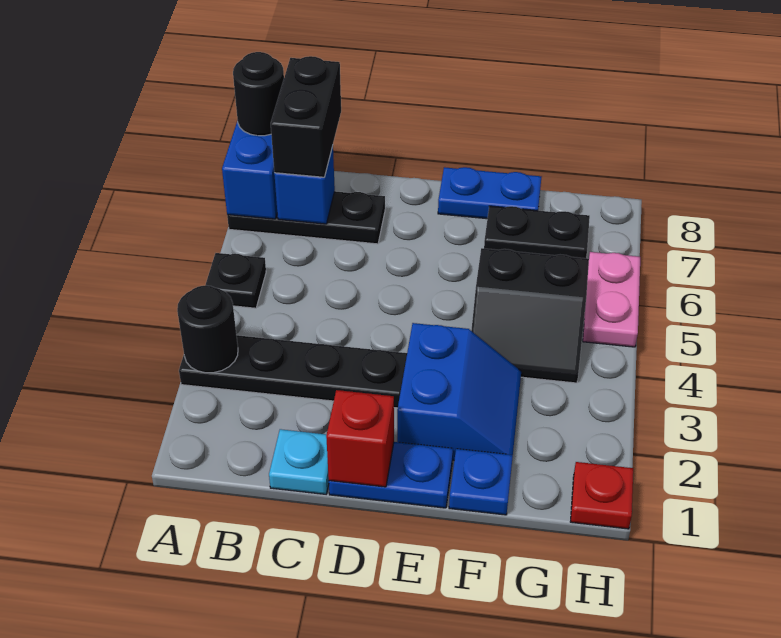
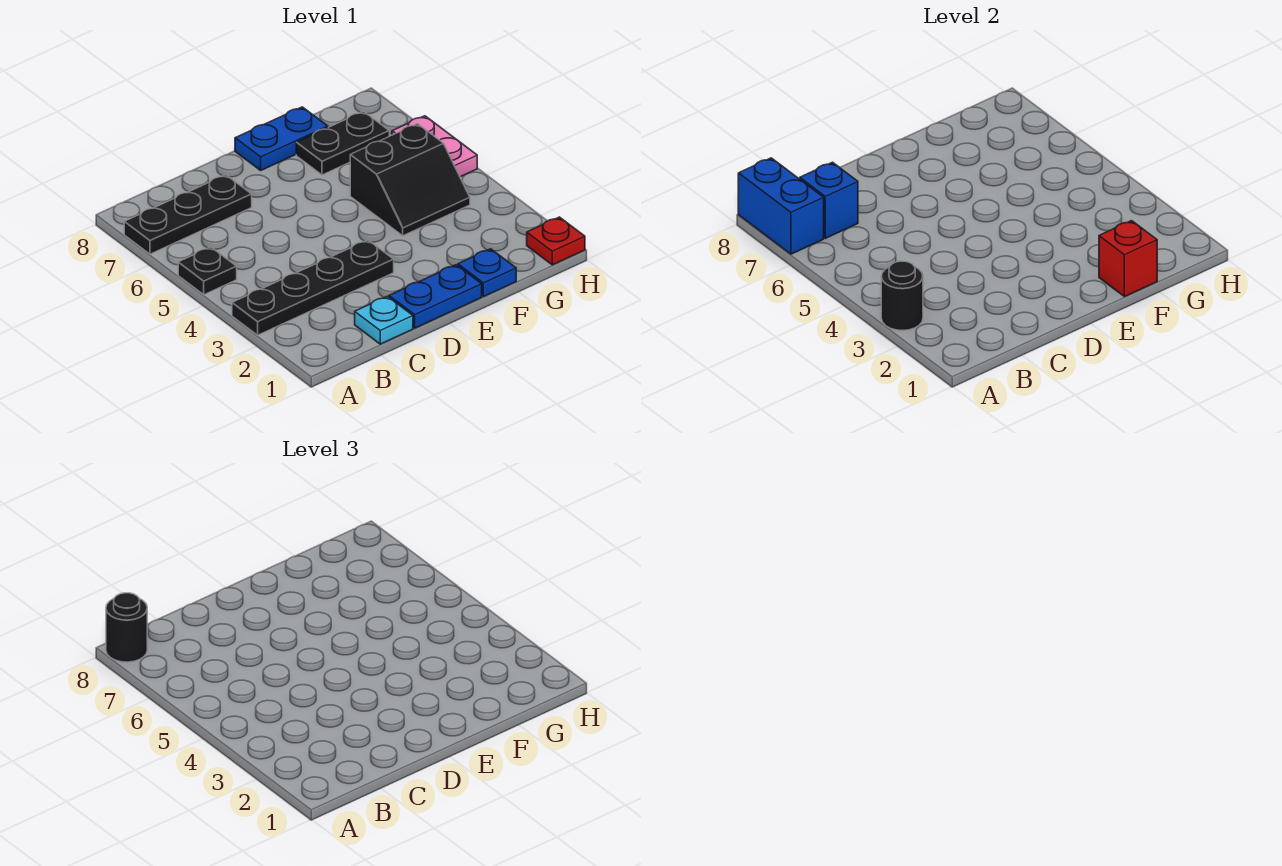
black brick B7:B8 level 3 -> none
red brick D1 level 2 -> red brick F1 level 2
blue slope E2:F3 level 1 top E -> none

